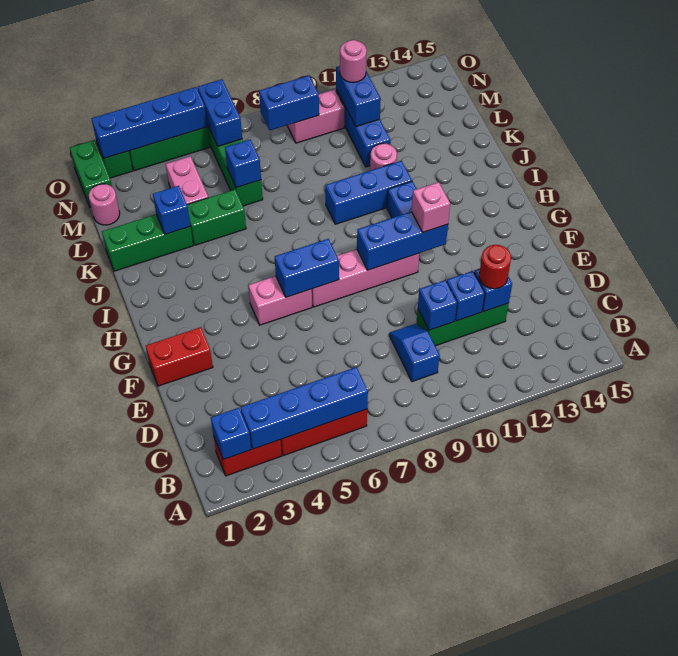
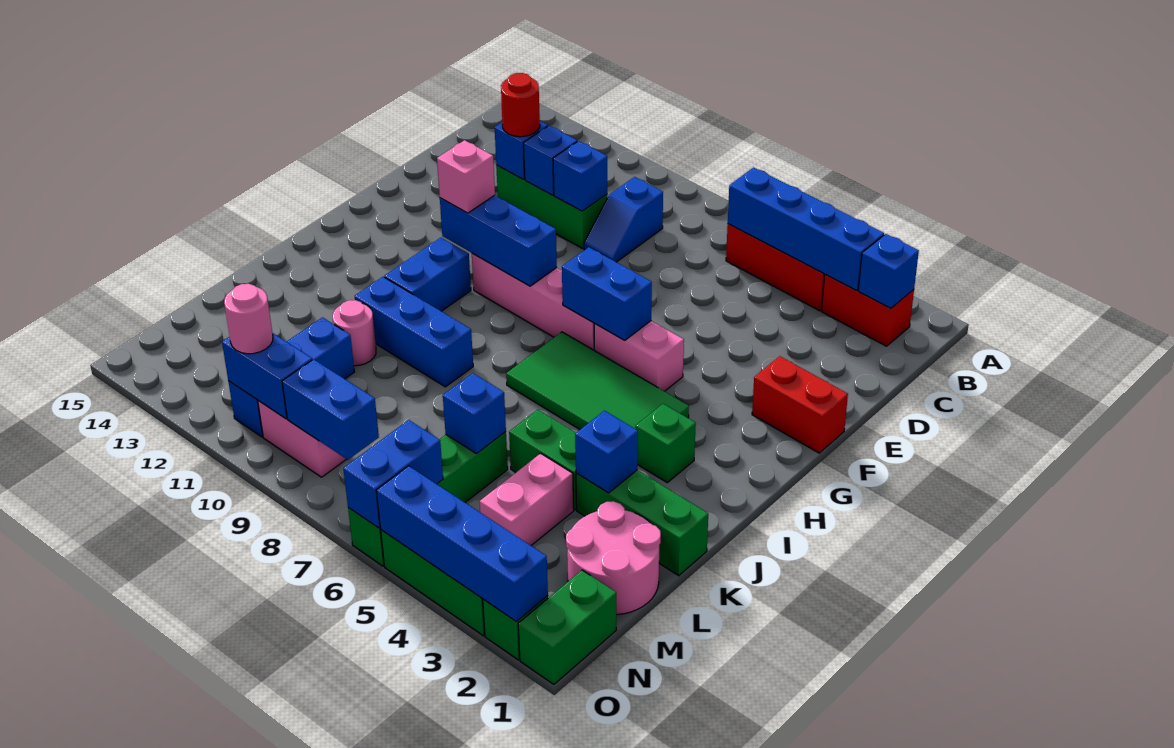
none -> green tile H4:I7 level 1
none -> green brick I3 level 1
pink round brick M1 level 1 -> pink round brick L1:M2 level 1
blue brick M11:N11 level 2 -> blue brick N10:N11 level 2

